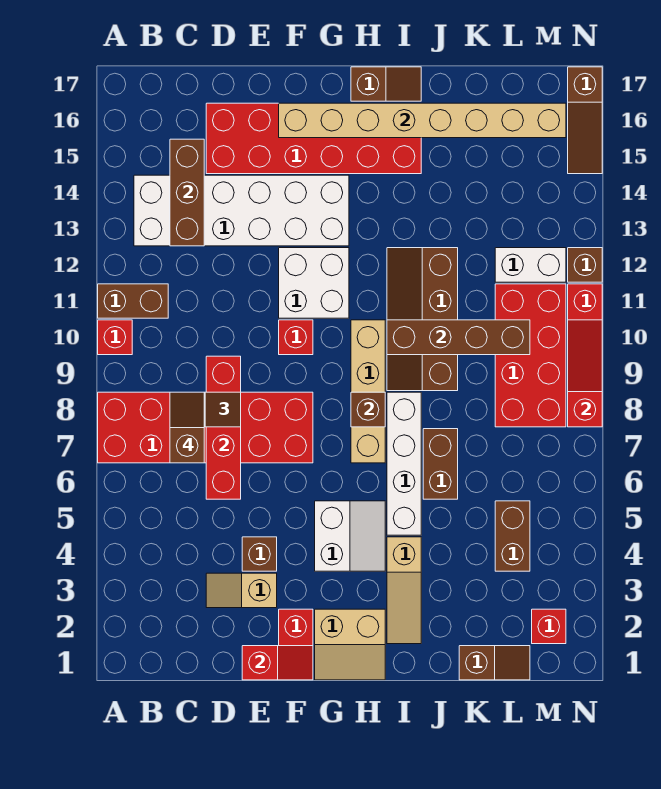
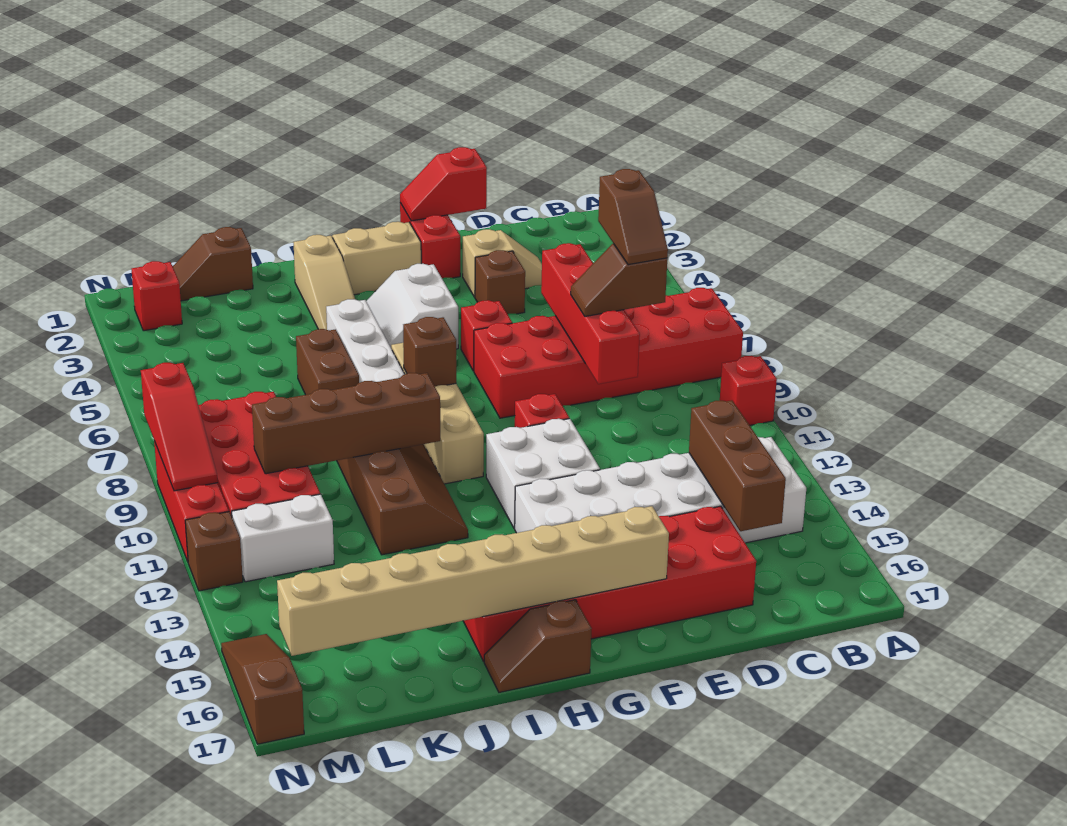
brown brick A11:B11 level 1 -> none
none -> red brick F6 level 1
tan slope I2:I4 level 1 top 4 -> tan slope I2:I4 level 1 top 2
brown brick L4:L5 level 1 -> none

